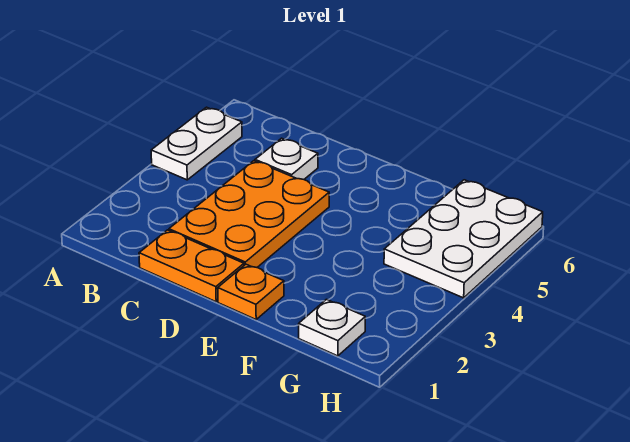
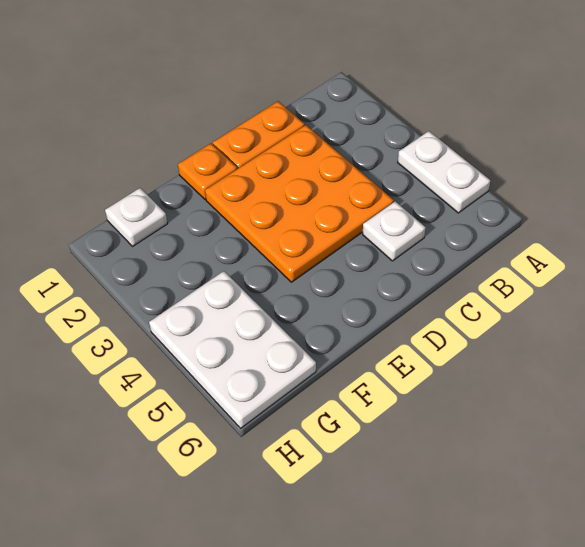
orange plate C2:D4 level 1 -> orange plate C2:E4 level 1

